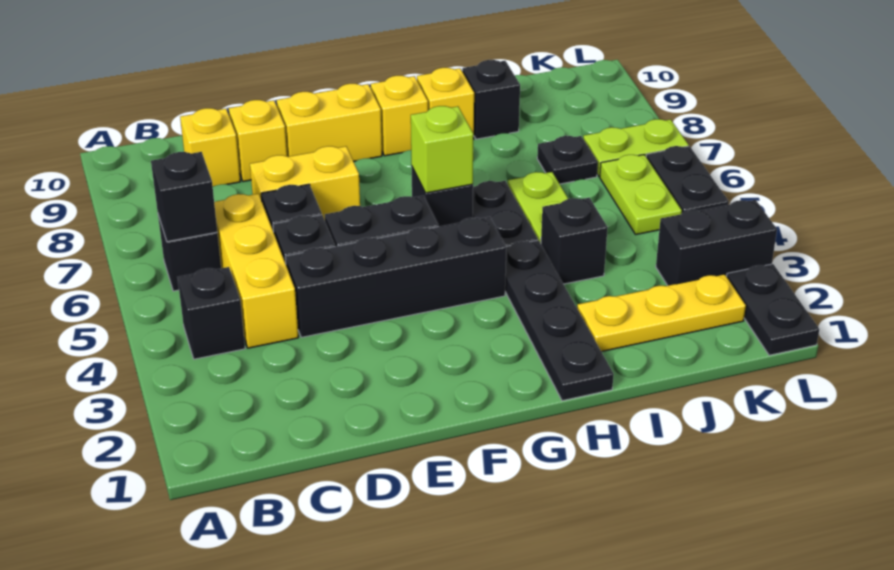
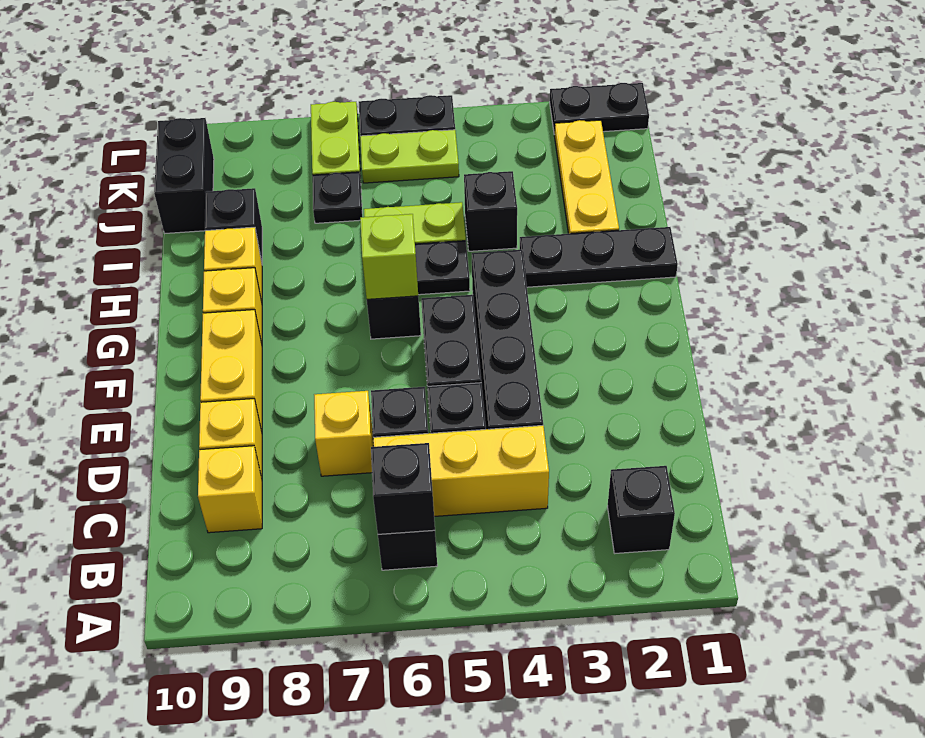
black brick B4 level 1 -> black brick B2 level 1
yellow brick D7:E7 level 1 -> yellow brick D7 level 1
black plate H1:H4 level 1 -> black plate H1:H3 level 1
black brick K3:L3 level 1 -> black brick J10:K10 level 1

